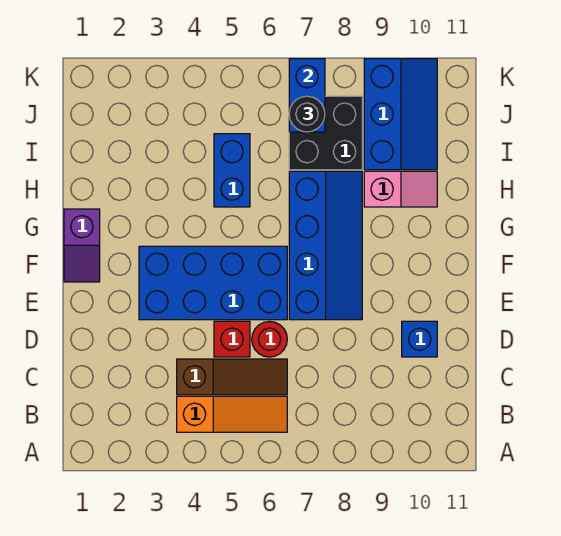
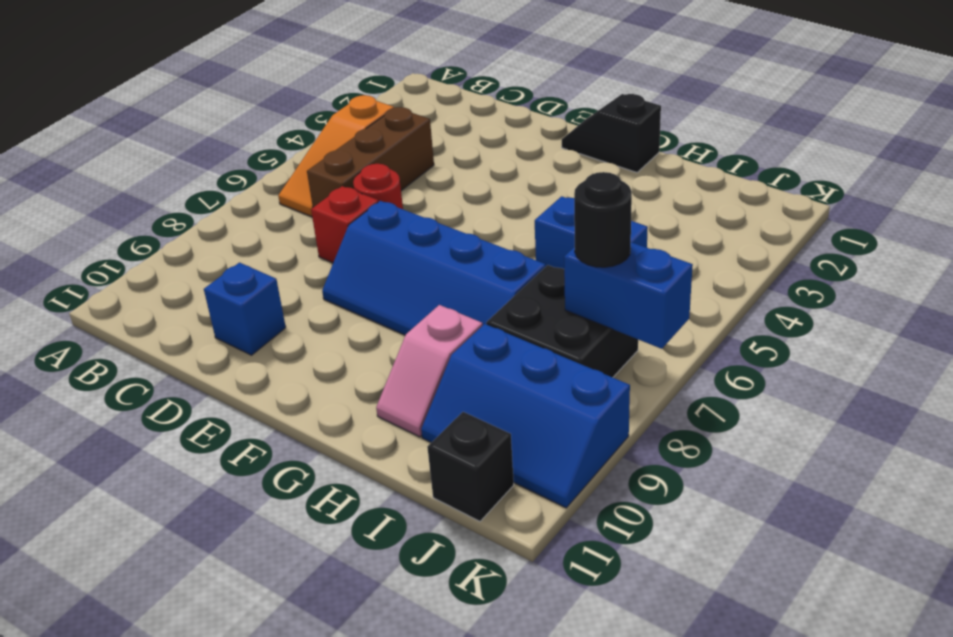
brown slope C4:C6 level 1 top 4 -> brown brick C4:C6 level 1
red brick D5 level 1 -> red brick D7 level 1
blue brick E3:F6 level 1 -> none
purple slope F1:G1 level 1 top G -> black slope F1:G1 level 1 top G
none -> black brick J11 level 1

